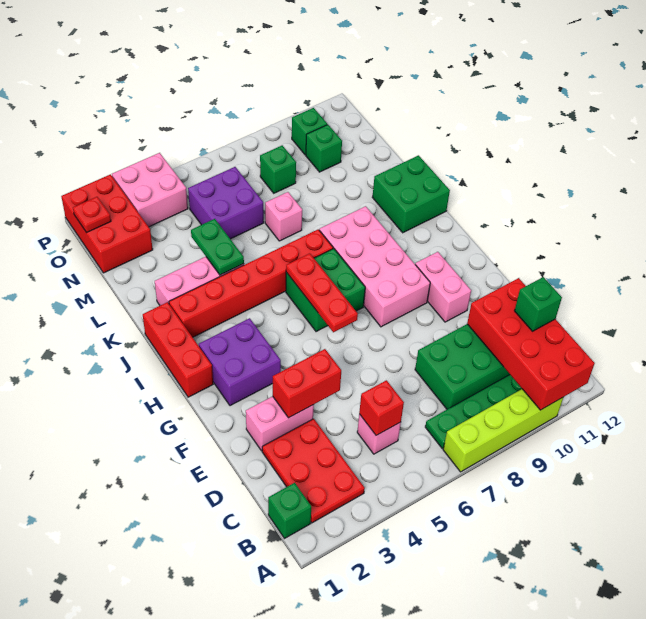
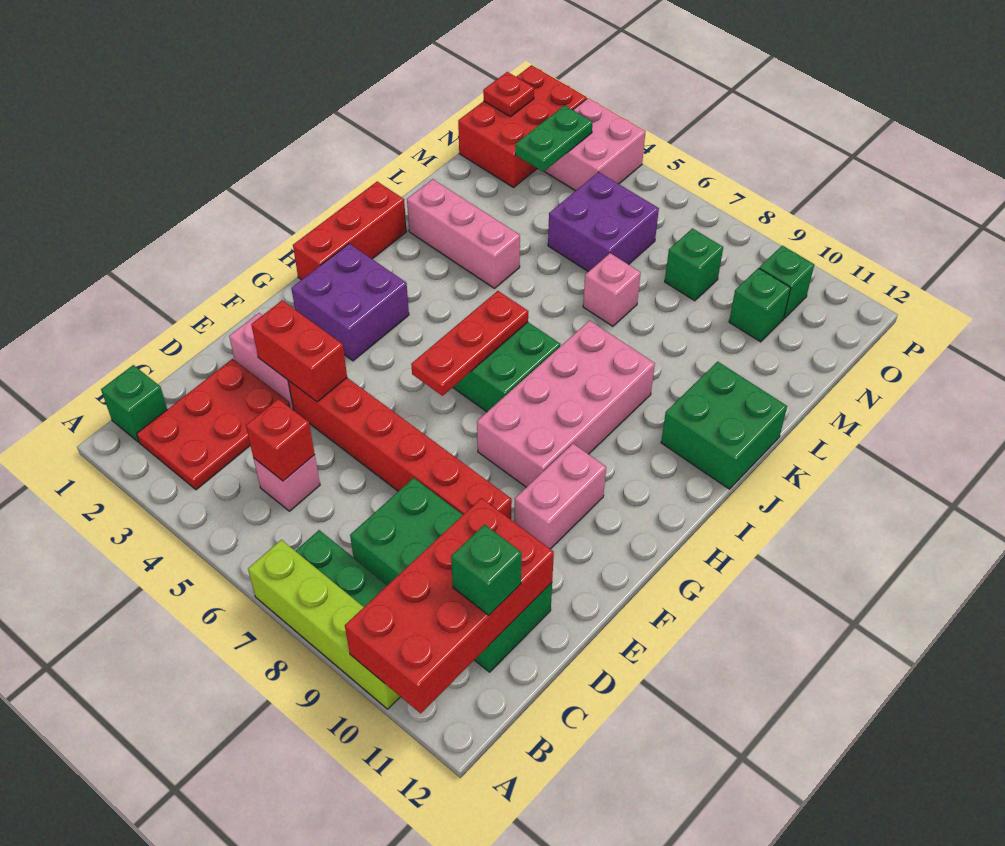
red brick J2:J7 level 1 -> red brick E4:E9 level 1
green plate K4:L4 level 2 -> green plate N3:O3 level 2

